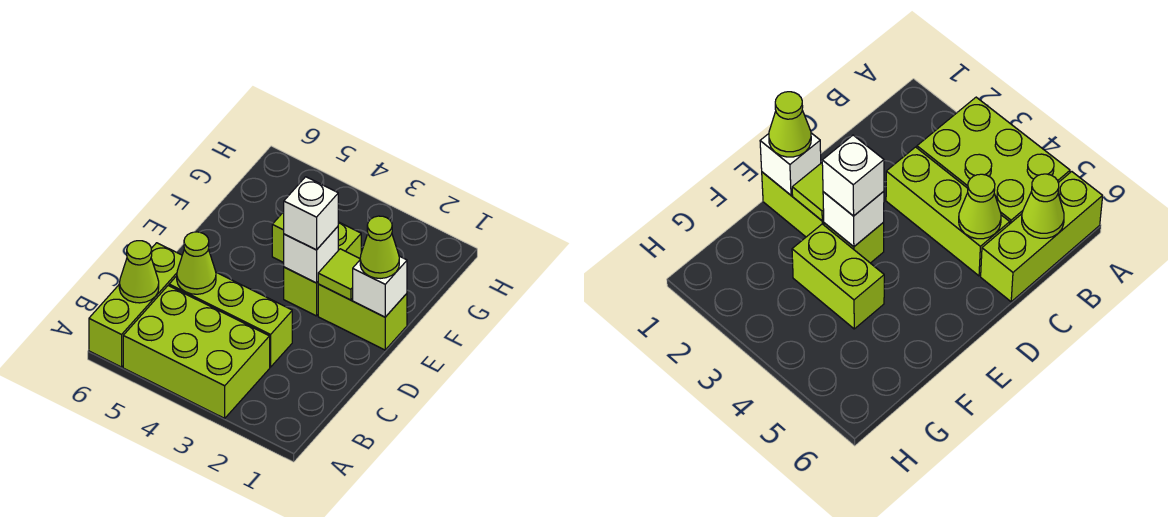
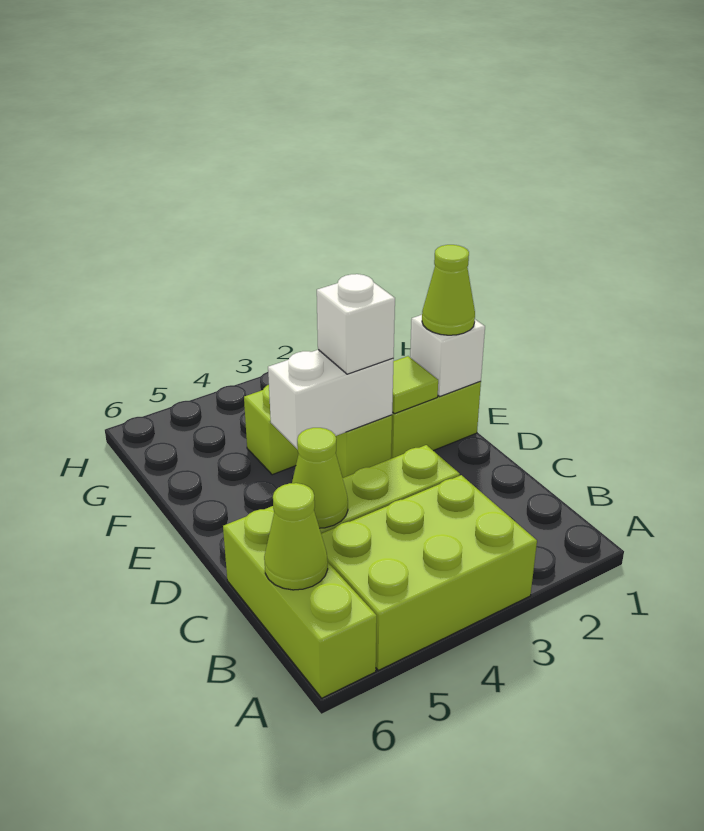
white brick E3 level 2 -> white brick E3:E4 level 2

